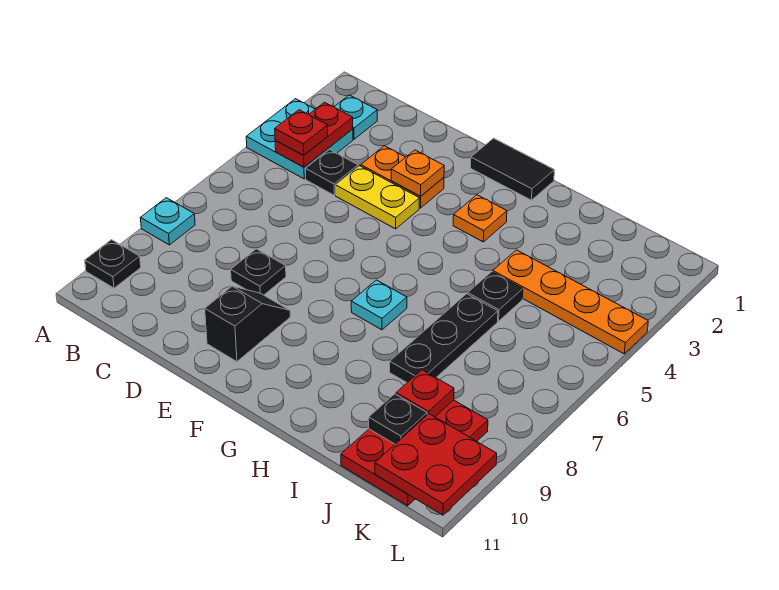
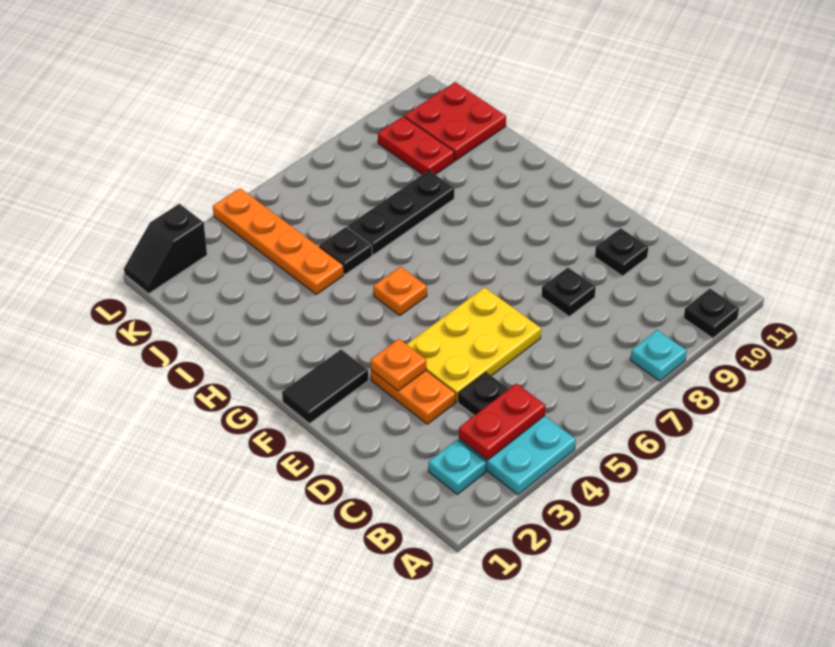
red plate B4 level 3 -> none
yellow plate D4:E4 level 1 -> yellow plate D4:E6 level 1
black slope E9:E10 level 1 top 10 -> black slope L1:L2 level 1 top 2
black tile F1:G1 level 1 -> black tile F1:F2 level 1
orange plate G3 level 1 -> orange plate G5 level 1
cyan plate G7 level 1 -> none
red plate J9 level 2 -> none
black plate J10 level 2 -> black plate D10 level 1
red plate K10:L11 level 2 -> none

